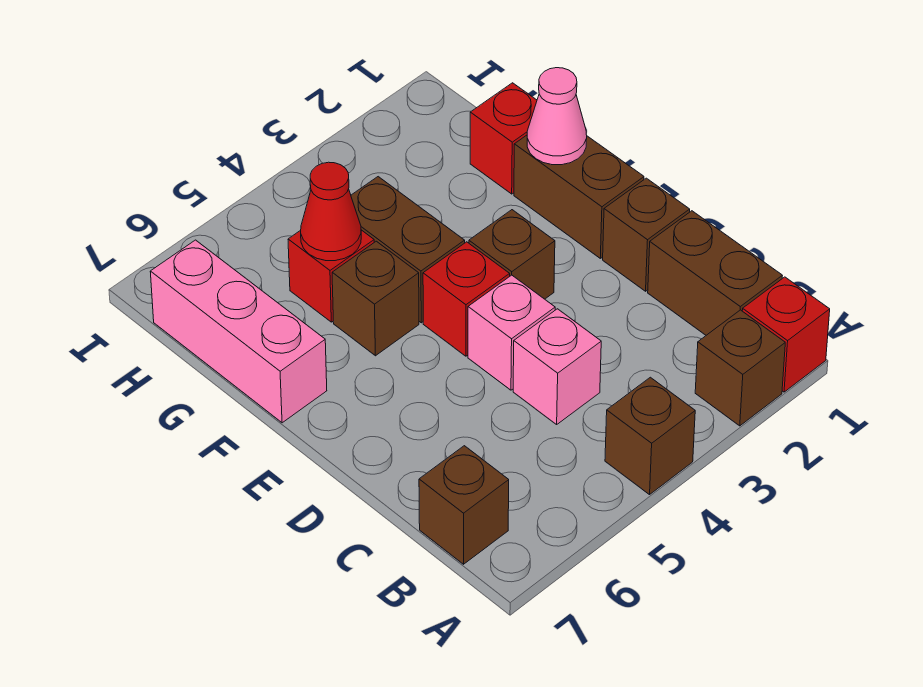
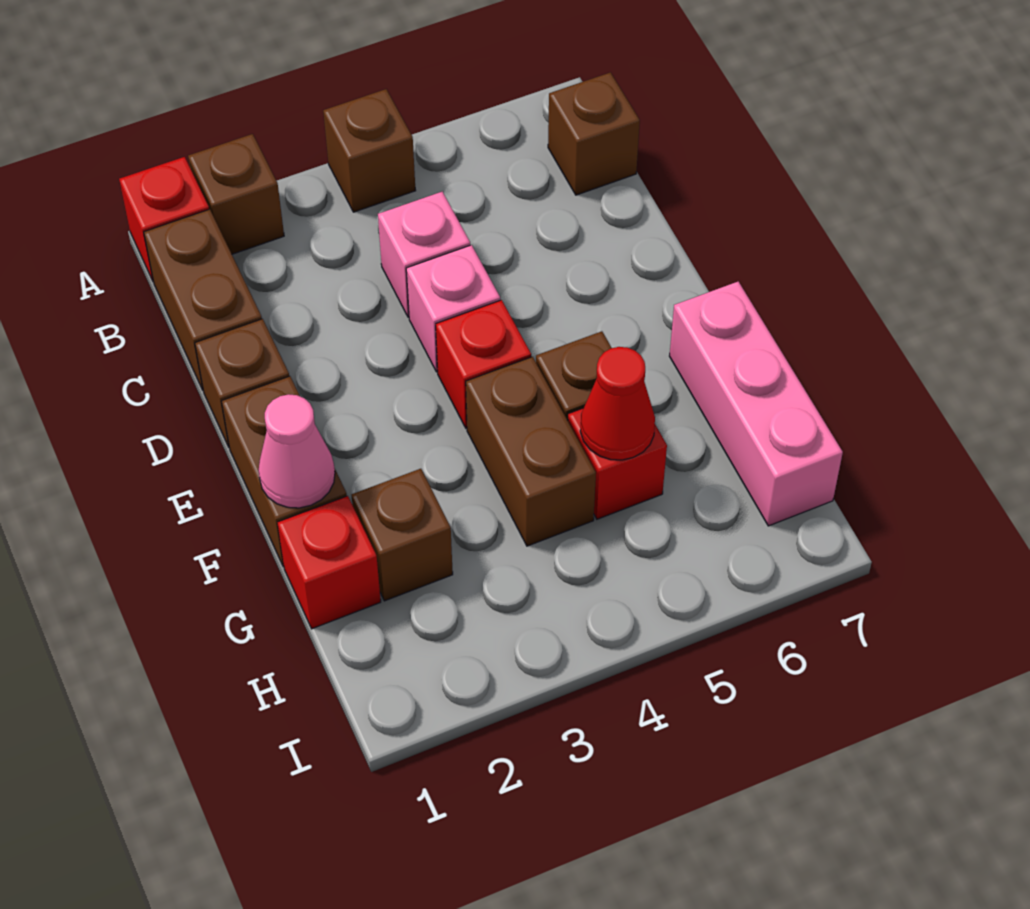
brown brick E3 level 1 -> brown brick G2 level 1

